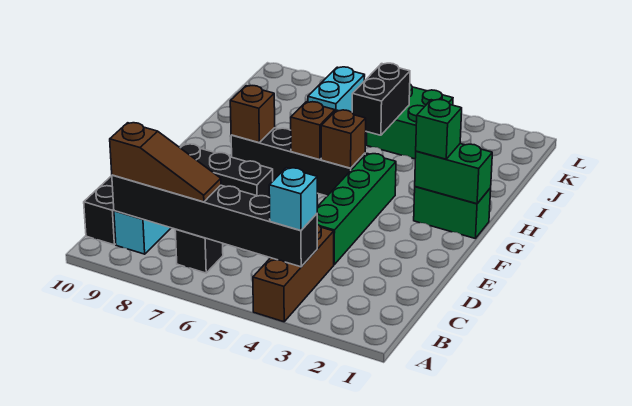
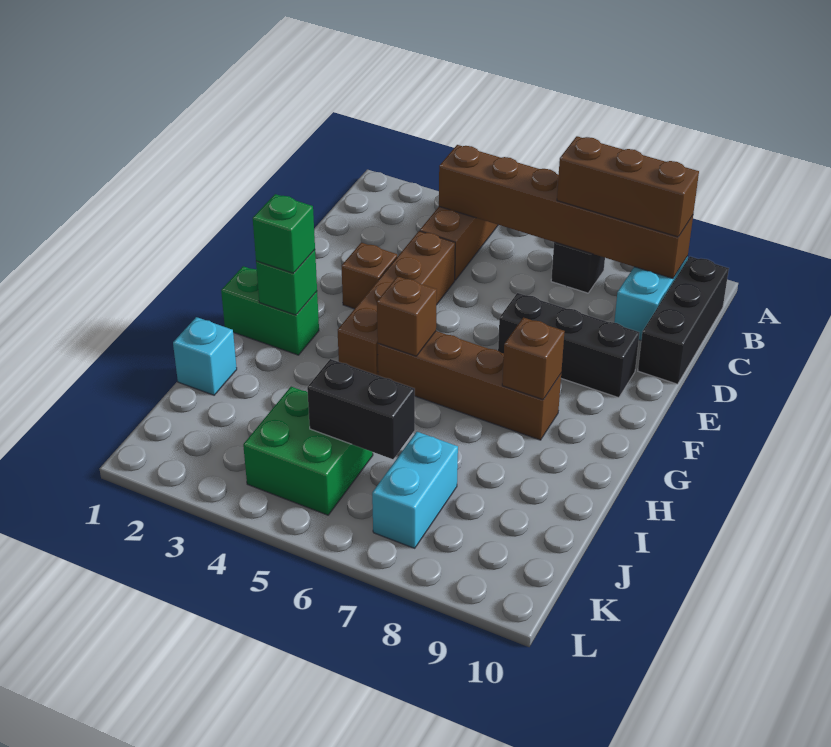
black brick B4:B9 level 2 -> brown brick B4:B9 level 2
cyan brick B4 level 3 -> cyan brick I1 level 1
brown slope B7:B9 level 3 top 9 -> brown brick B7:B9 level 3
green brick D4:G4 level 1 -> brown brick D4:G4 level 1
green brick G1:G2 level 2 -> green brick G2 level 2
black brick G5:G8 level 1 -> brown brick G5:G8 level 1
brown brick G6 level 2 -> brown brick E3 level 1
black brick I5:J5 level 2 -> black brick J5:J6 level 2

